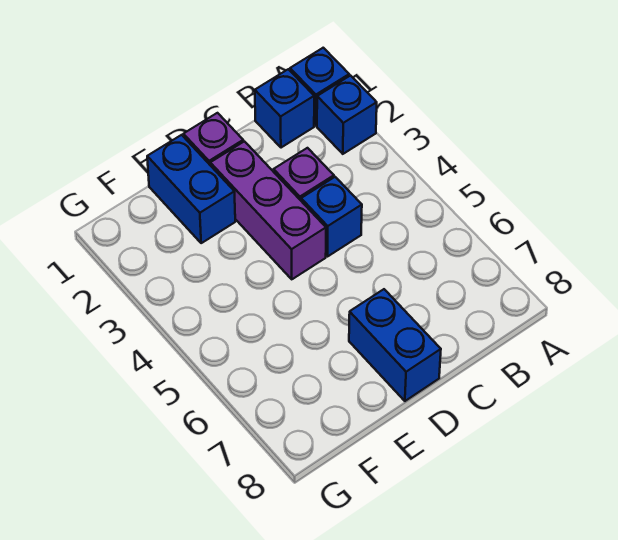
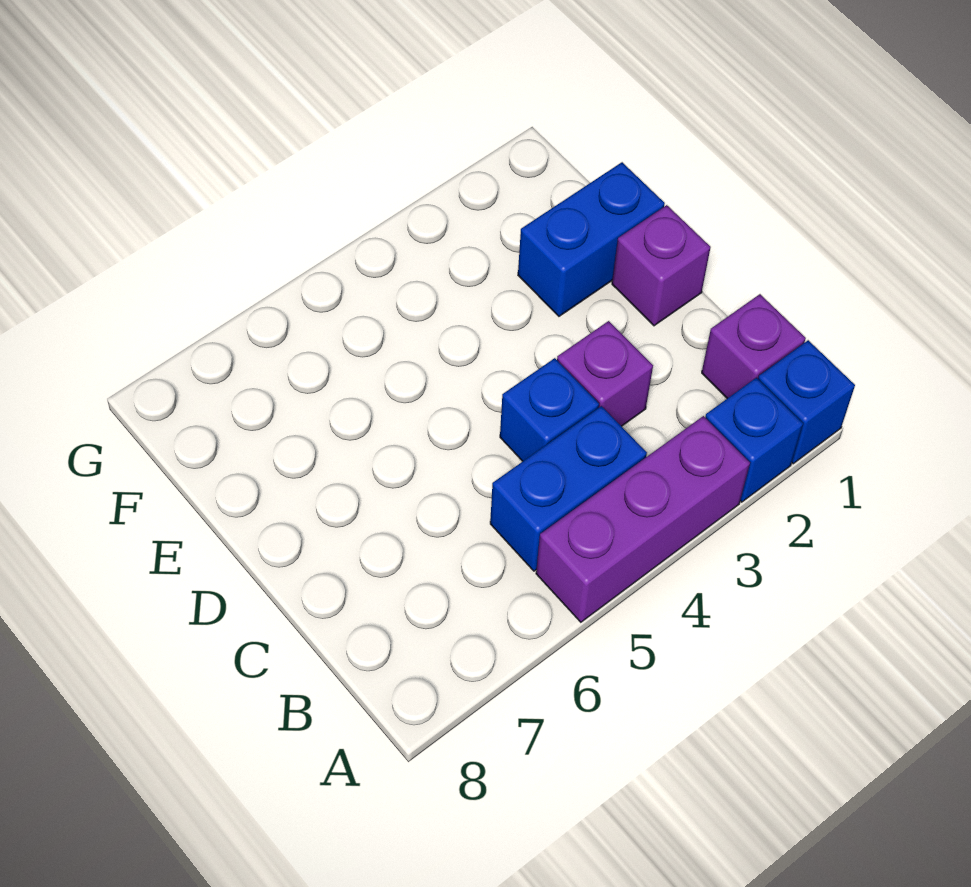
blue brick B1 level 1 -> purple brick B1 level 1
purple brick D2:D4 level 1 -> purple brick A3:A5 level 1
blue brick D7:D8 level 1 -> blue brick B4:B5 level 1

